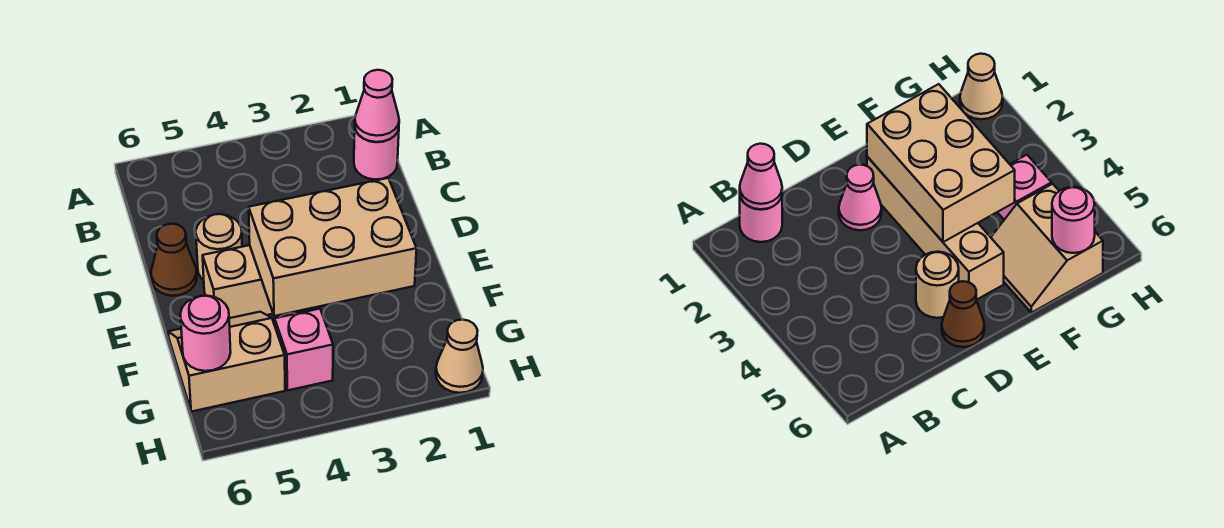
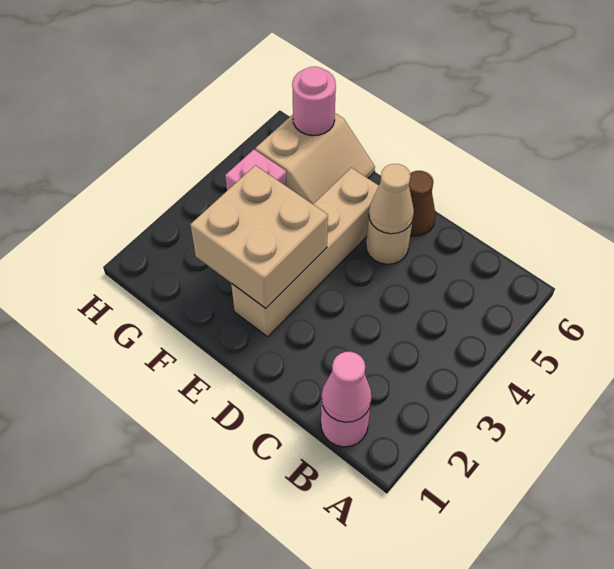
pink cone D2 level 1 -> none
tan brick E2:F4 level 2 -> tan brick E2:F3 level 2
tan cone H1 level 1 -> tan cone D5 level 2

